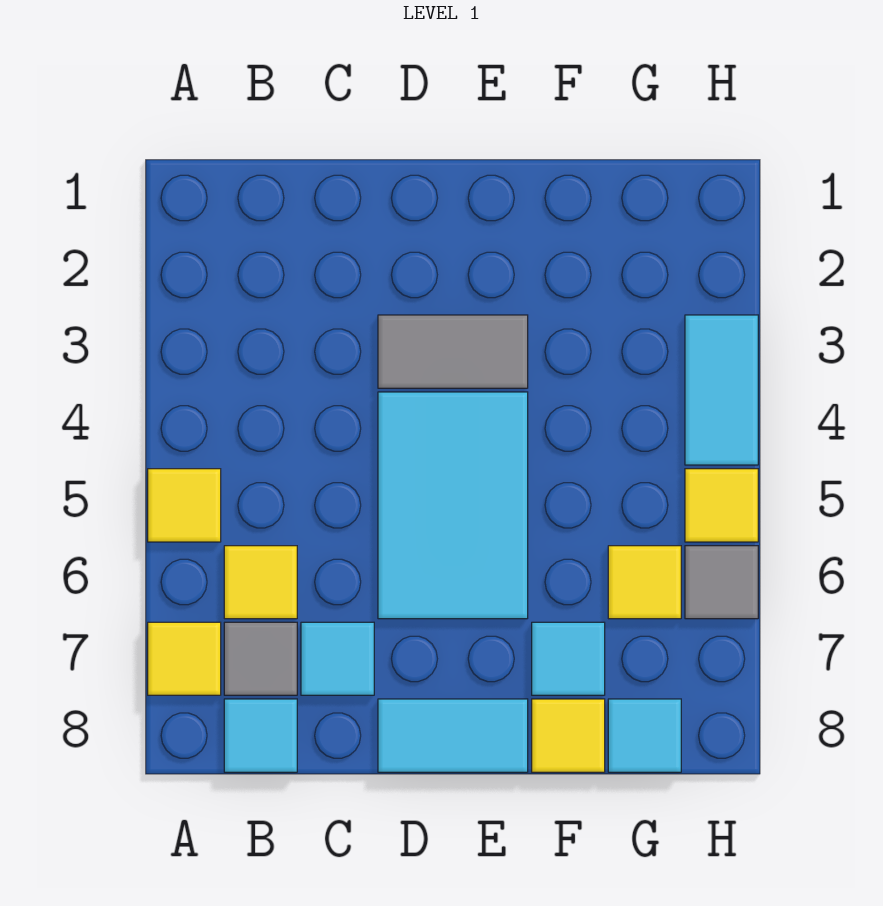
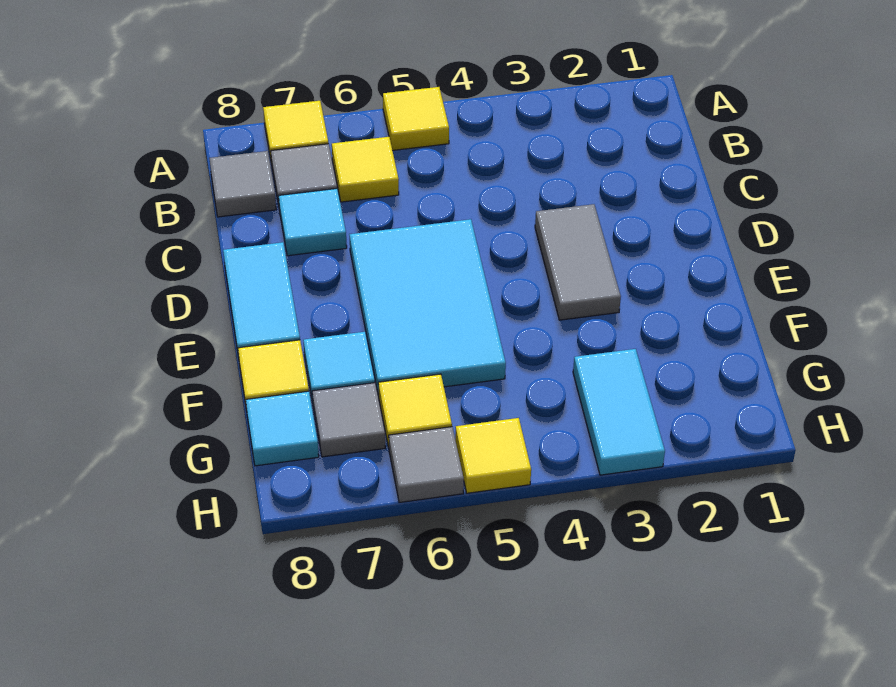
cyan tile B8 level 1 -> grey tile B8 level 1
cyan tile D4:E6 level 1 -> cyan tile D5:F6 level 1
none -> grey tile G7 level 1
cyan tile H3:H4 level 1 -> cyan tile G3:H3 level 1

